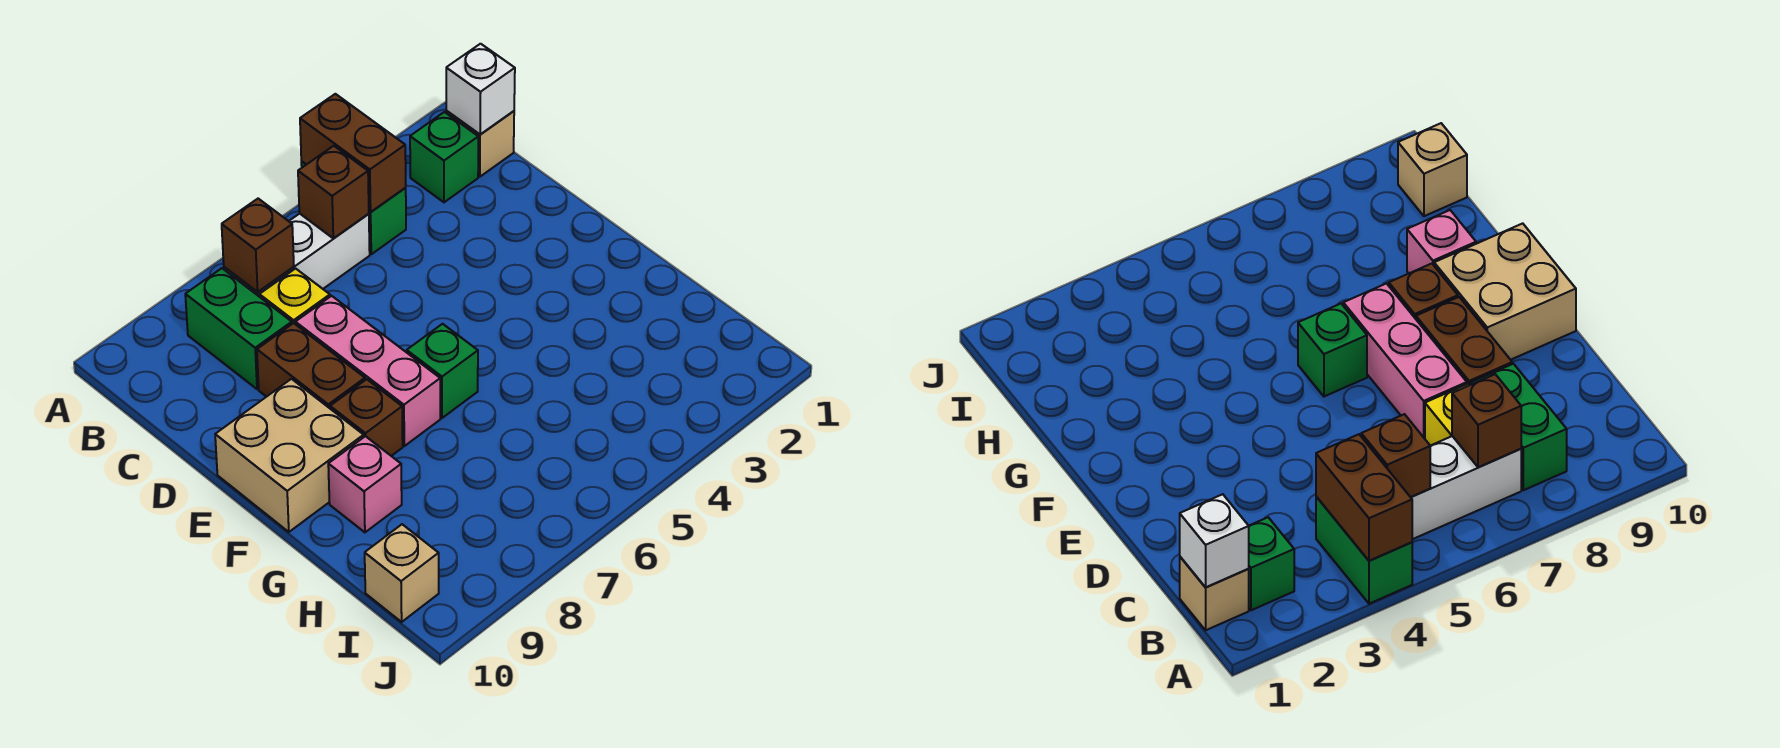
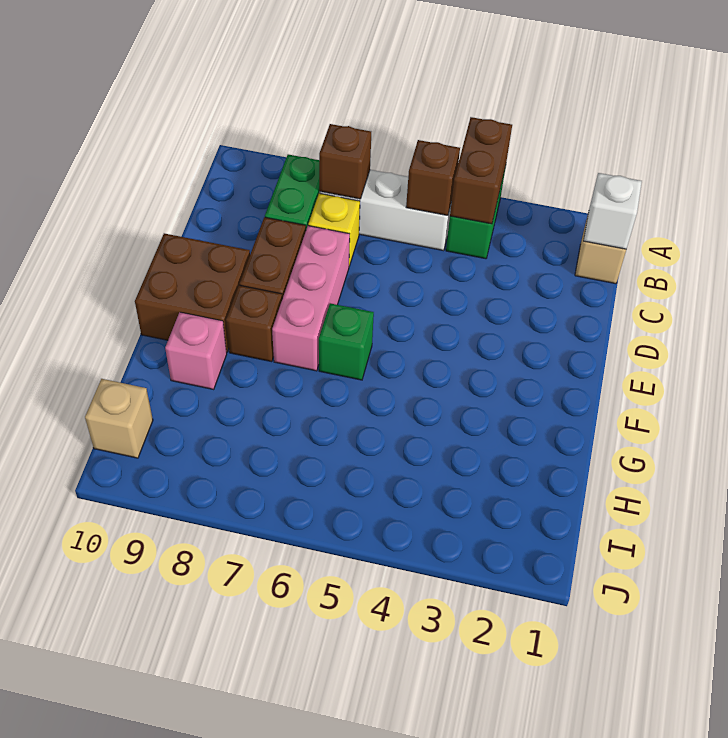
green brick B2 level 1 -> none
tan brick E9:F10 level 1 -> brown brick E9:F10 level 1

